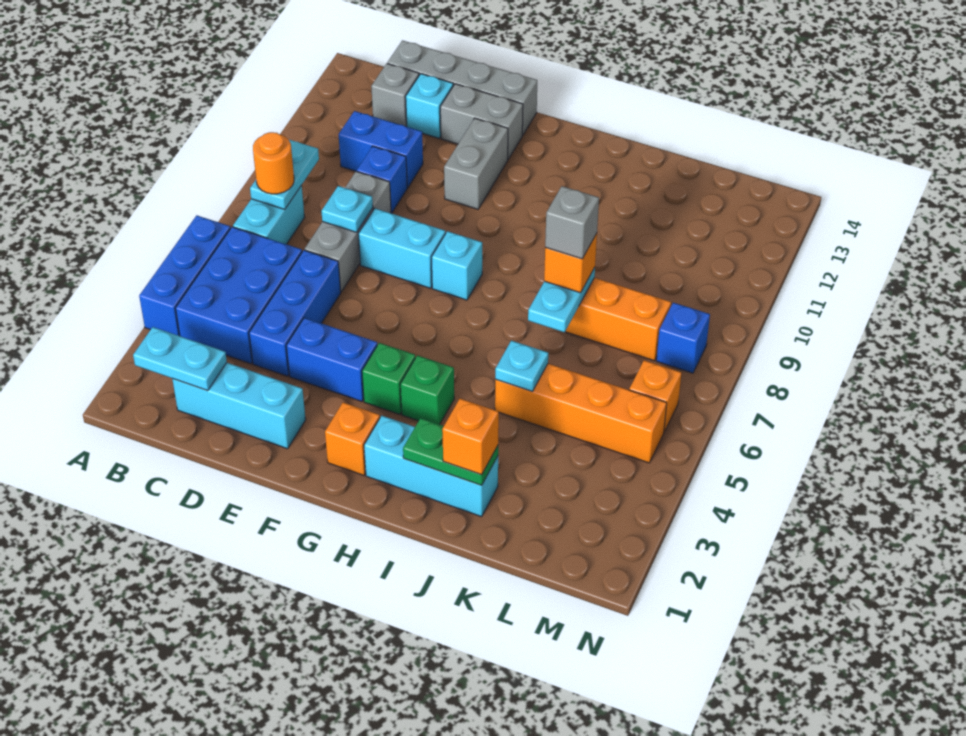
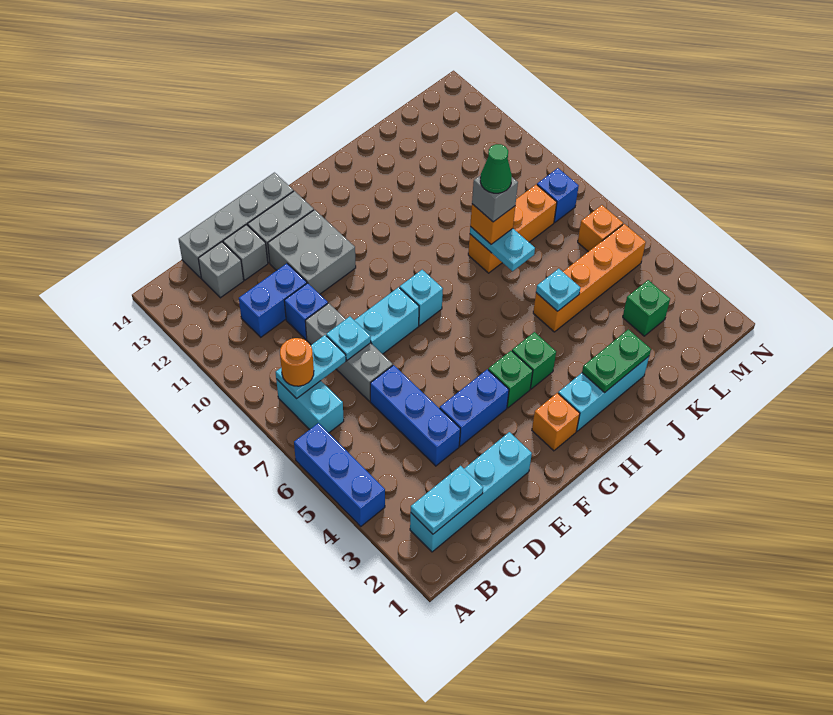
blue brick B4:C6 level 1 -> none
cyan plate B8:B9 level 2 -> cyan plate B8:C8 level 2
cyan brick C2:E2 level 1 -> cyan brick B2:E2 level 1
cyan brick D13 level 1 -> grey brick D13 level 1
grey brick F11:F12 level 1 -> grey brick E11:F12 level 1
orange brick J2 level 3 -> none
none -> green cone J8 level 5
none -> green brick L3 level 1

